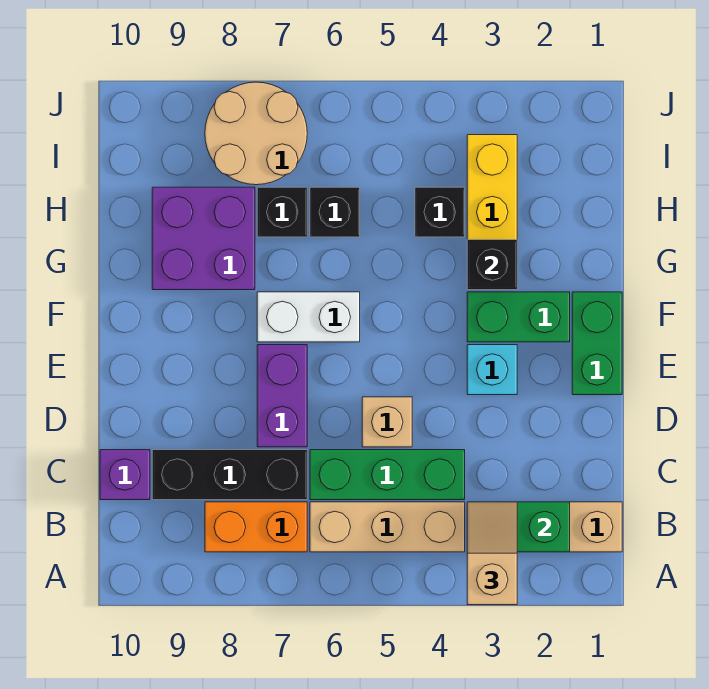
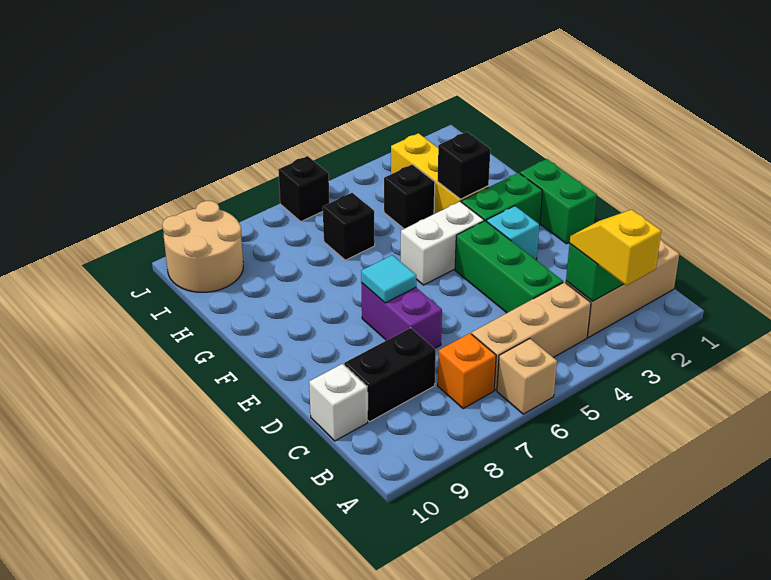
tan slope A3:B3 level 3 top A -> yellow slope A3:B3 level 3 top A
orange brick B7:B8 level 1 -> orange brick B7 level 1
green brick C4:C6 level 1 -> green brick C4:E4 level 1
black brick C7:C9 level 1 -> black brick C8:C9 level 1
purple brick C10 level 1 -> white brick C10 level 1
tan brick D5 level 1 -> tan brick A6 level 1
none -> cyan tile E7 level 2
white brick F6:F7 level 1 -> white brick F4:F5 level 1
purple brick G8:H9 level 1 -> none
black brick H7 level 1 -> black brick J6 level 1
tan round brick I7:J8 level 1 -> tan round brick I9:J10 level 1

